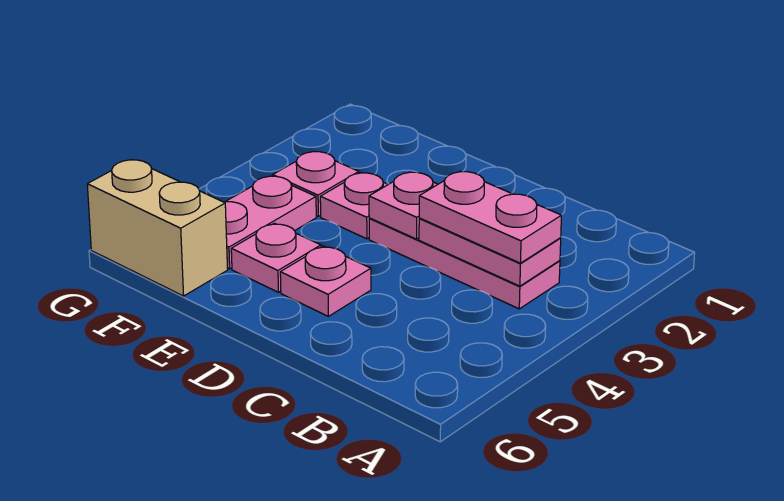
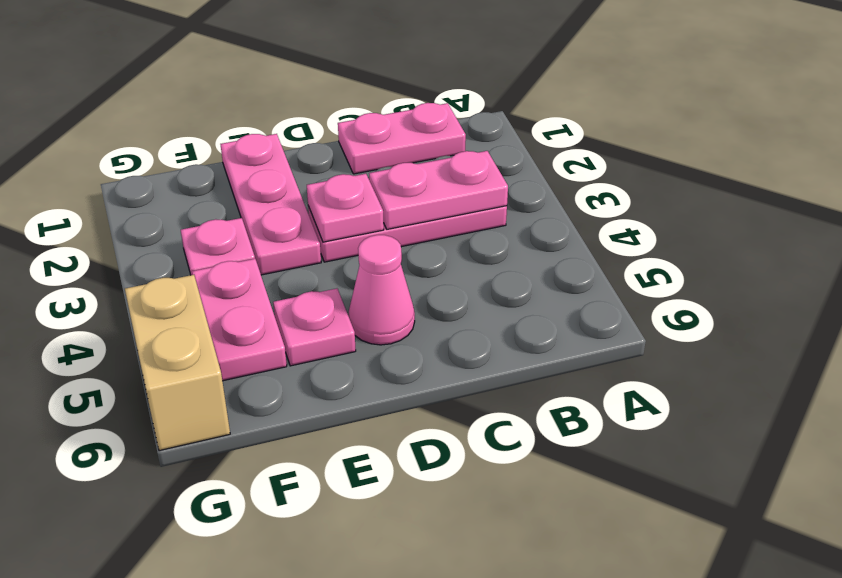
pink plate B3:C3 level 3 -> pink plate B1:C1 level 1
pink plate D5 level 1 -> pink cone D5 level 1
pink plate E3 level 1 -> pink plate E1:E3 level 1
tan brick F6:G6 level 1 -> tan brick G5:G6 level 1

